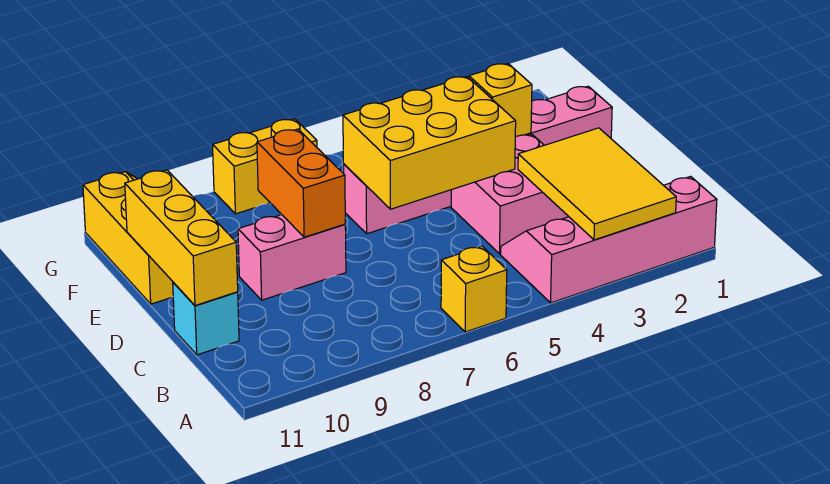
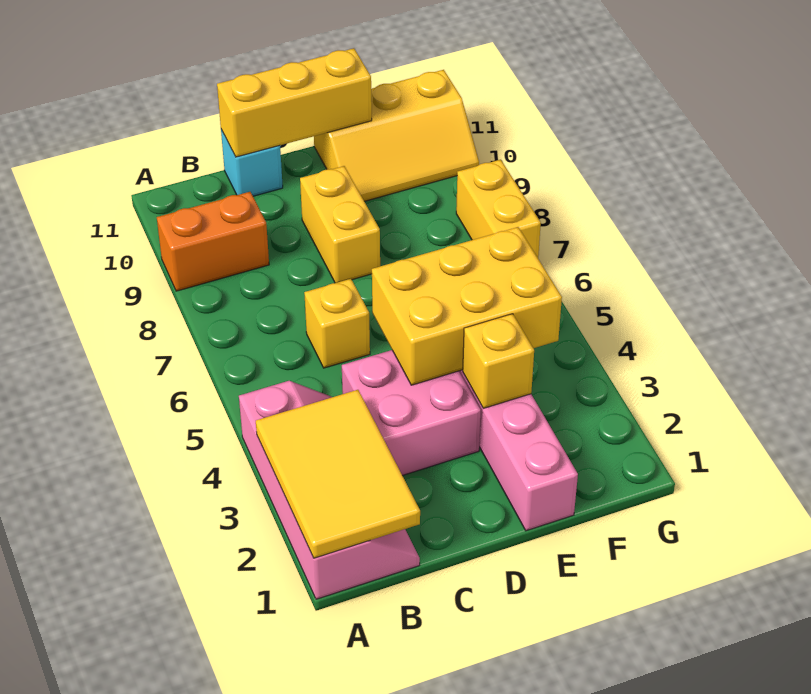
yellow tile A2:C3 level 2 -> yellow tile A1:B3 level 2
yellow brick A6 level 1 -> yellow brick C6 level 1
yellow brick D4:E6 level 2 -> yellow brick D4:F5 level 2
pink brick D8:D9 level 1 -> yellow brick D8:D9 level 1
orange brick D8:E8 level 2 -> orange brick A9:B9 level 1

